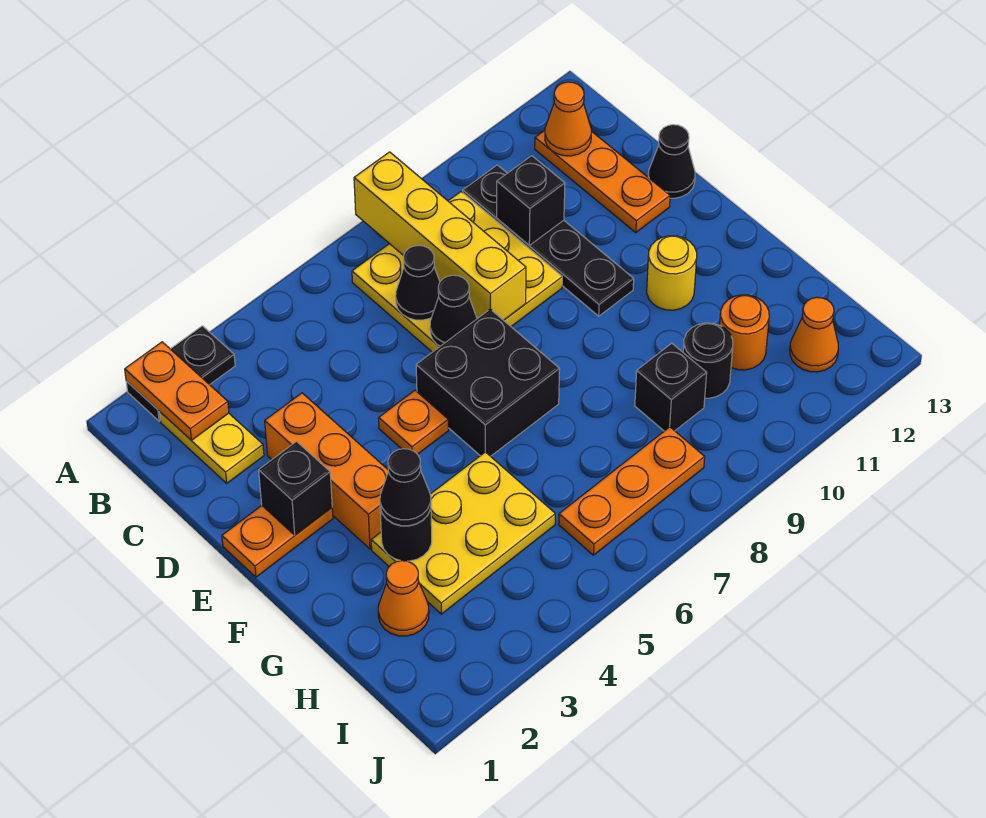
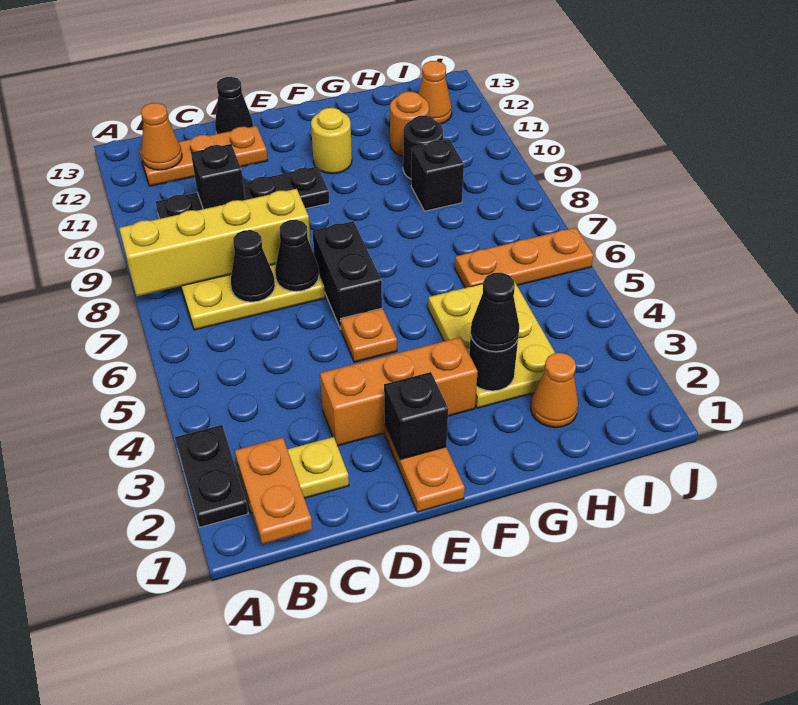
orange plate A2:B2 level 2 -> orange plate B1:B2 level 2
black brick E6:F7 level 1 -> black brick E6:E7 level 1
orange plate I6:I8 level 1 -> orange plate H6:J6 level 1

